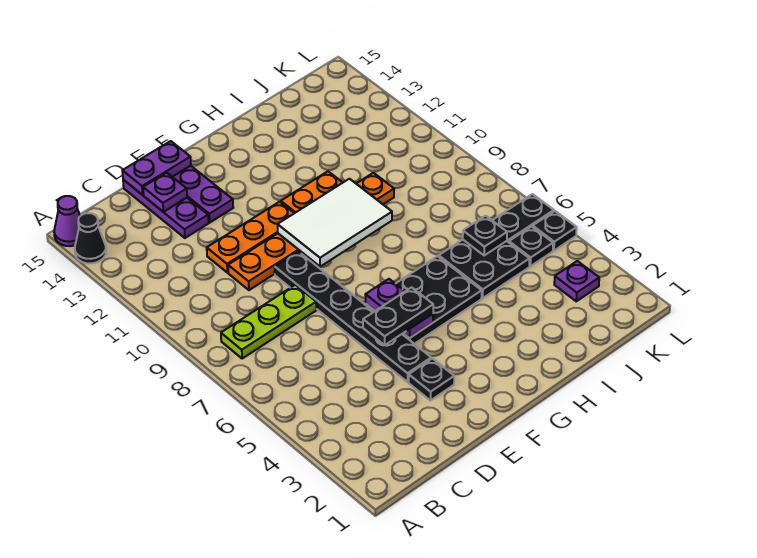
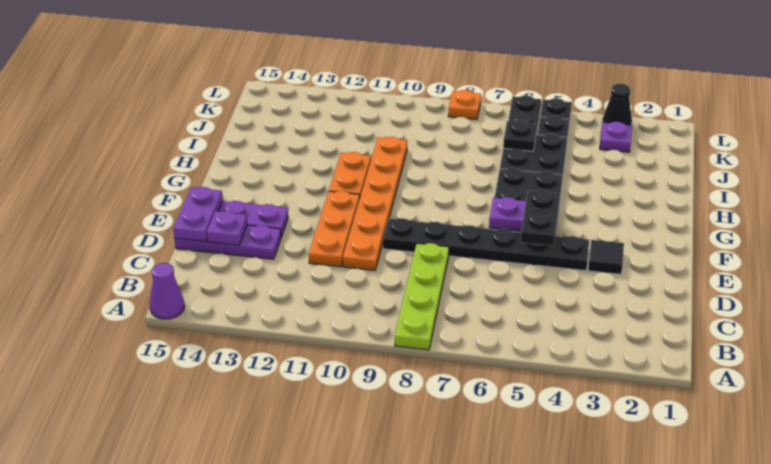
black cone A14 level 1 -> black cone L3 level 1
lime plate B8:D8 level 1 -> lime plate A8:D8 level 1
black plate E3 level 1 -> black tile E3 level 1
white tile F9:H10 level 2 -> none
none -> orange plate L8 level 1

